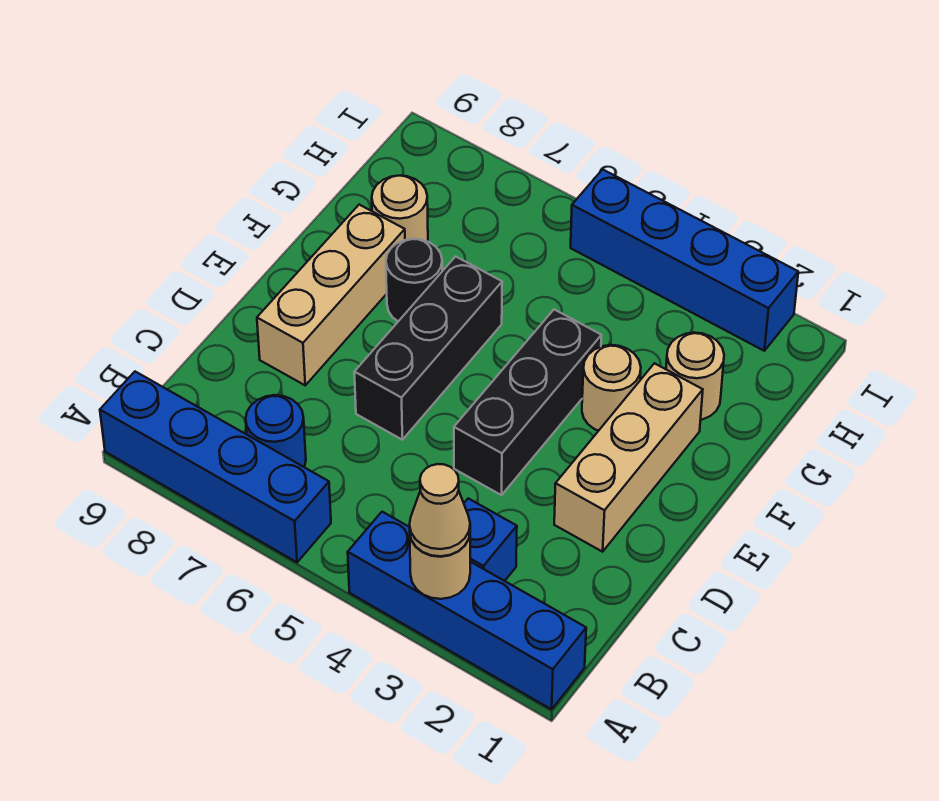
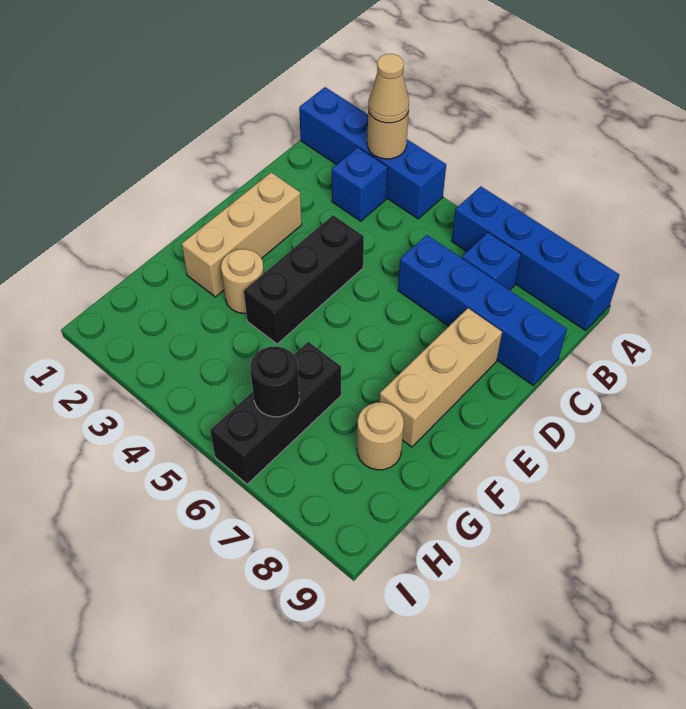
blue round brick B7 level 1 -> blue brick B7 level 1
black brick D6:F6 level 1 -> black brick G6:I6 level 1
black round brick F7 level 1 -> black round brick H6 level 2
tan round brick G2 level 1 -> none
blue brick I2:I5 level 1 -> blue brick C6:C9 level 1

